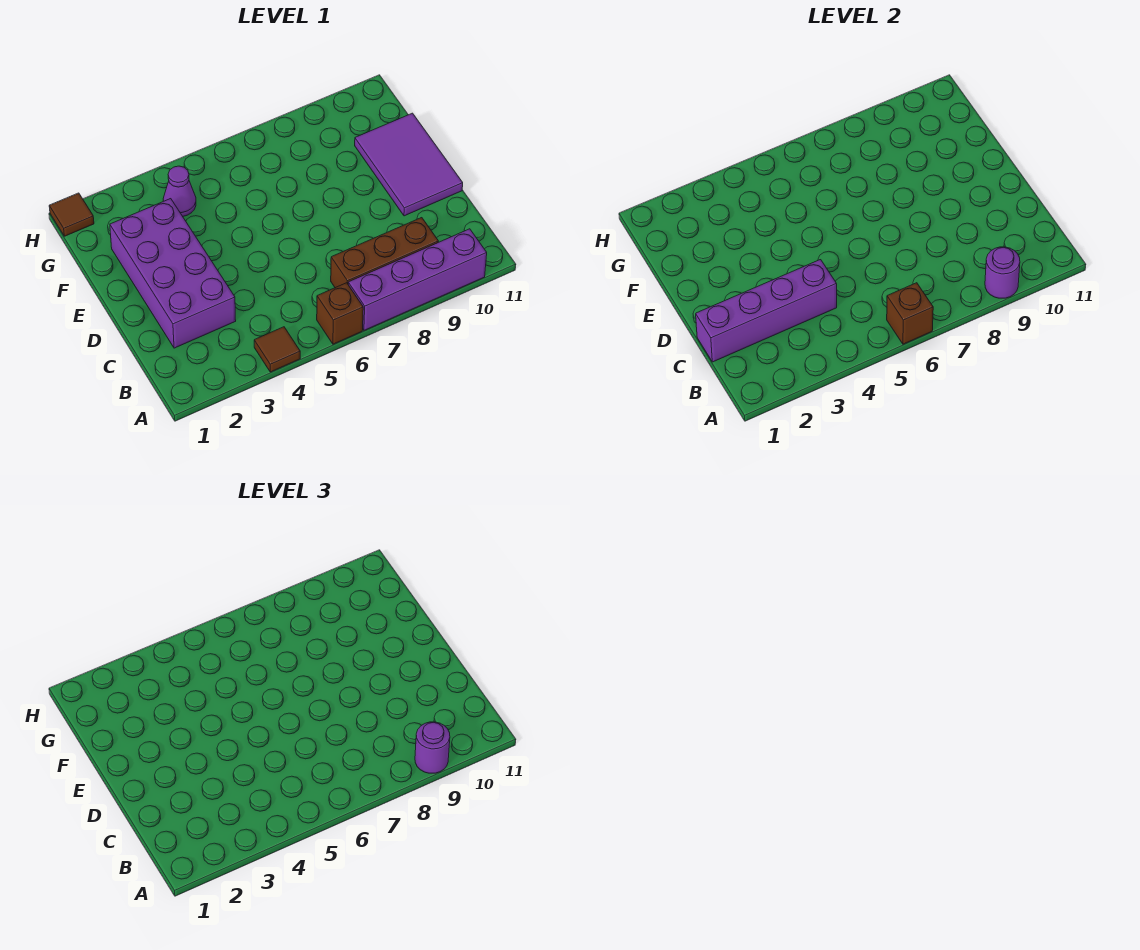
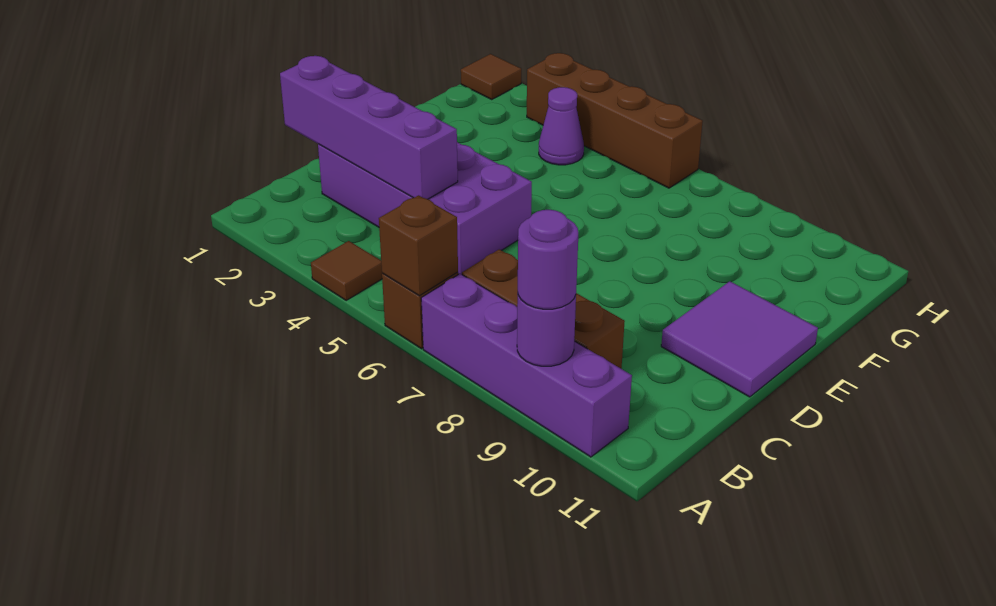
purple brick C2:F3 level 1 -> purple brick C2:D5 level 1
purple tile D10:F11 level 1 -> purple tile D10:E11 level 1
none -> brown brick H3:H6 level 1

